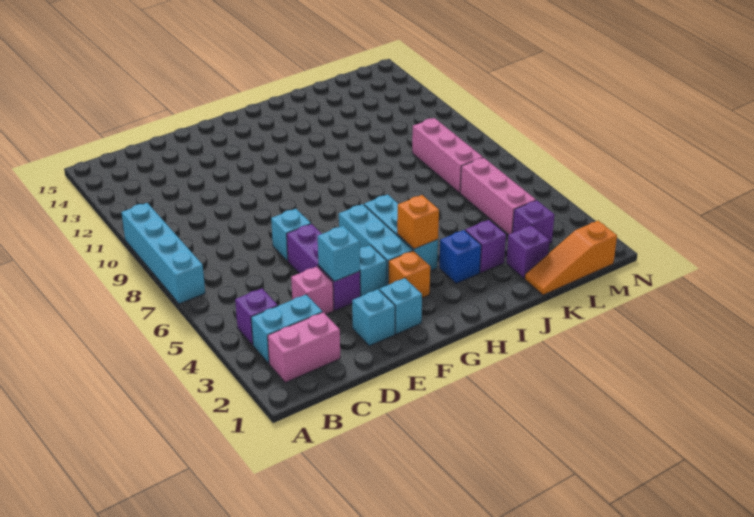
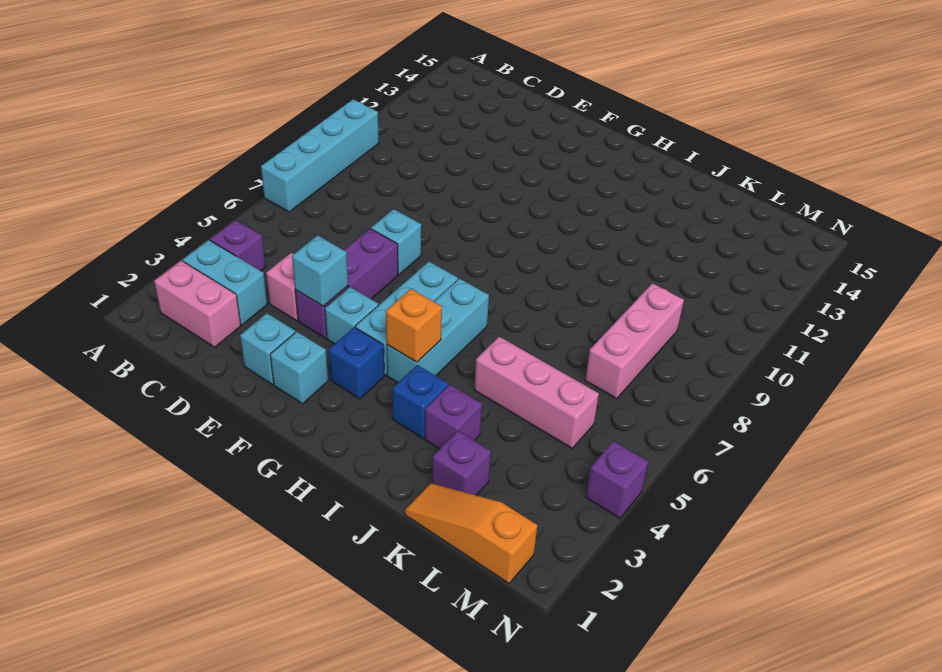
orange brick G3 level 1 -> blue brick G3 level 1
purple brick L3 level 1 -> purple brick N4 level 1
pink brick L4:L6 level 1 -> pink brick J5:L5 level 1

